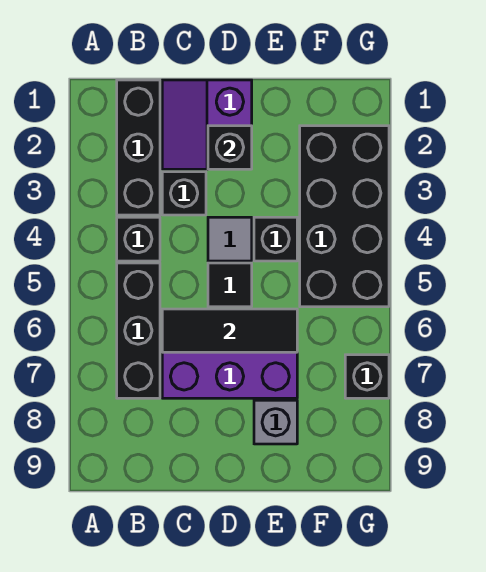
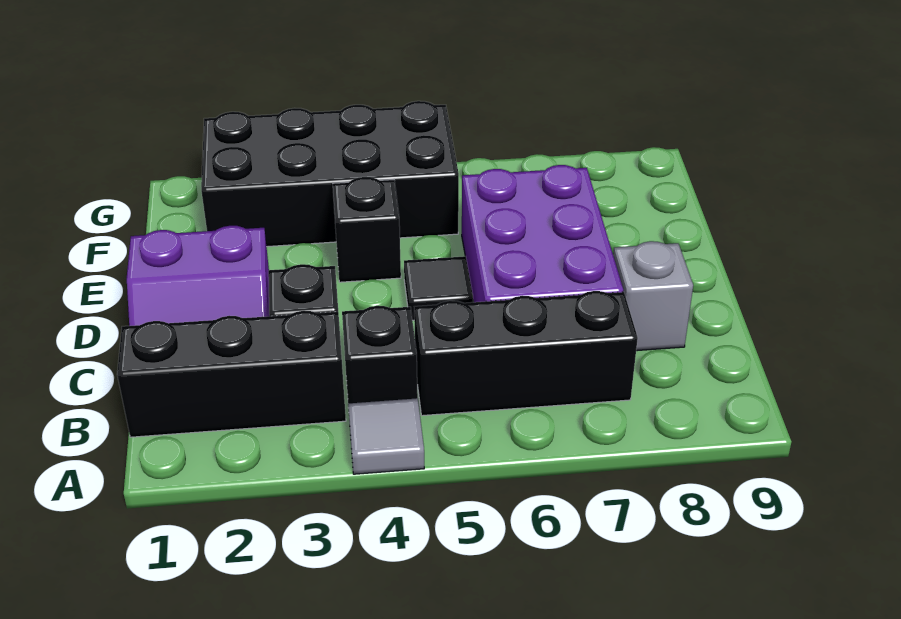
black tile C6:E6 level 2 -> none
black brick D2 level 2 -> none
grey tile D4 level 1 -> grey tile A4 level 1
grey brick E8 level 1 -> grey brick C8 level 1
black brick G7 level 1 -> none

